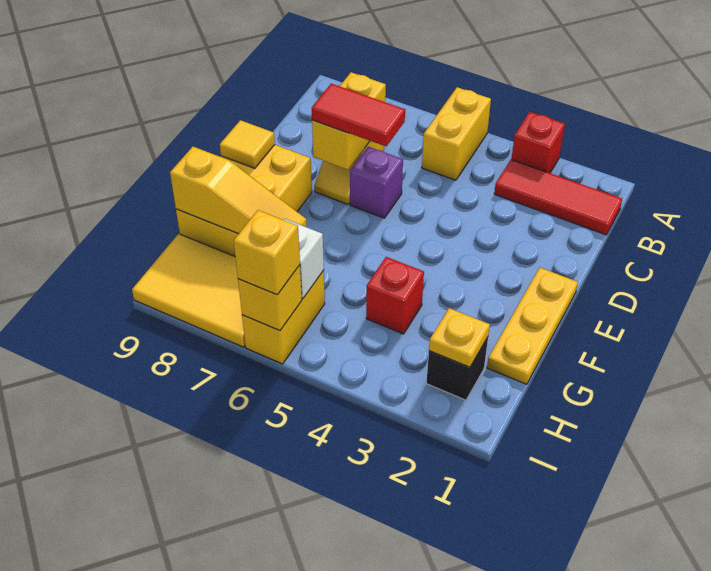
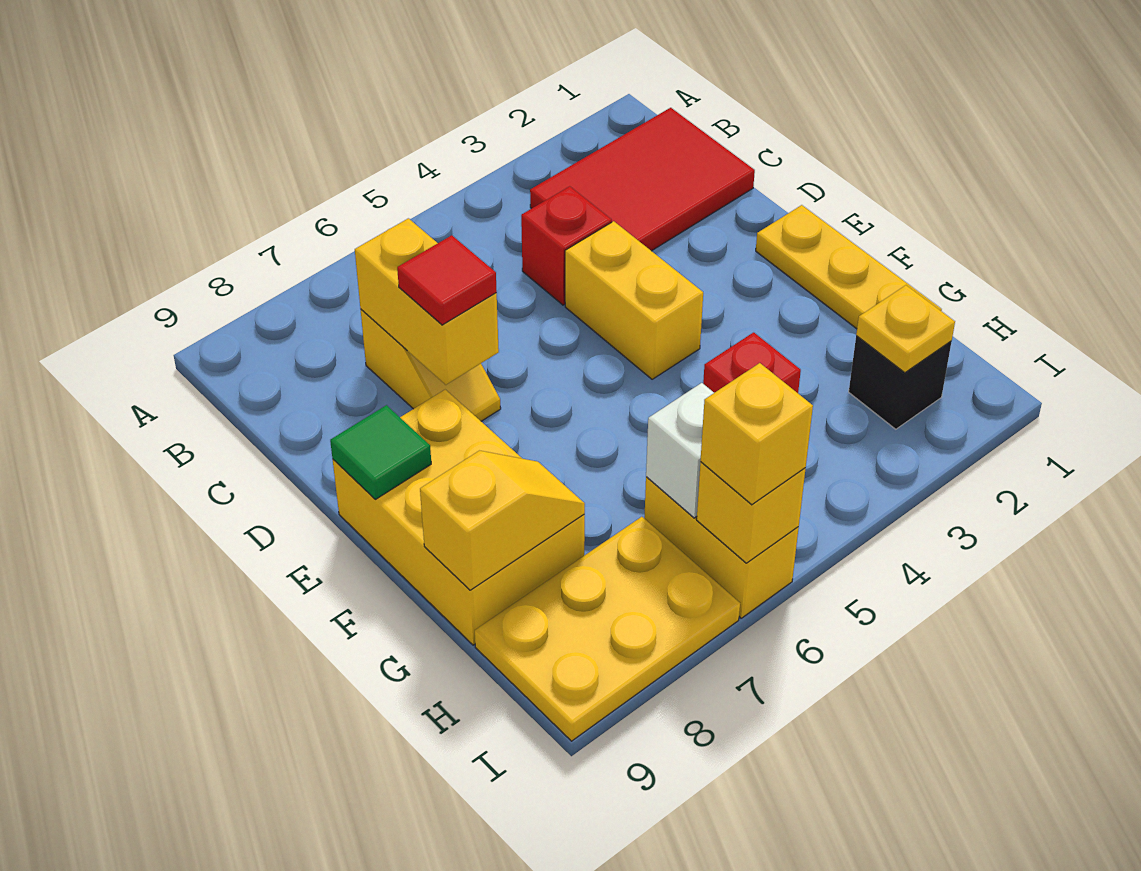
red brick A3 level 1 -> red brick C4 level 1
yellow brick A5:B5 level 1 -> yellow brick D4:E4 level 1
red tile B1:B3 level 1 -> red tile B1:C3 level 1
purple brick D6 level 1 -> none
red tile D6:D7 level 3 -> red tile D7 level 3
yellow tile E9 level 2 -> green tile E9 level 2
yellow slope G7:G9 level 2 top 9 -> yellow slope G8:G9 level 2 top 9
yellow tile H7:I9 level 1 -> yellow plate H7:I9 level 1

